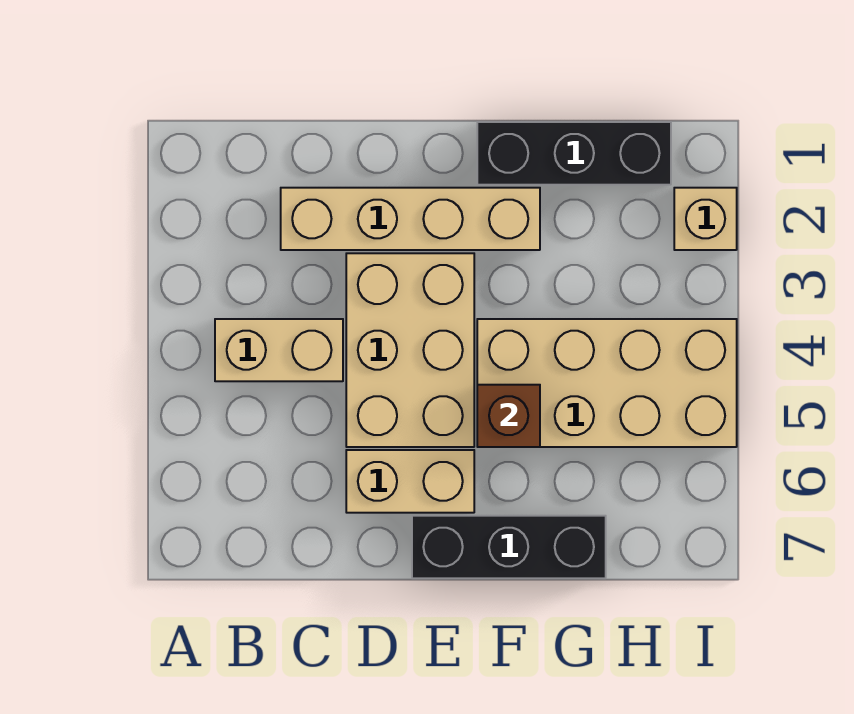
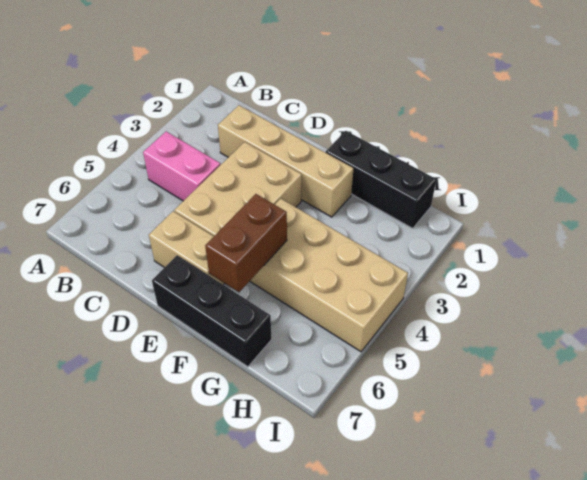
tan brick B4:C4 level 1 -> pink brick B4:C4 level 1
brown brick F5 level 2 -> brown brick F5:F6 level 2
tan brick I2 level 1 -> none

